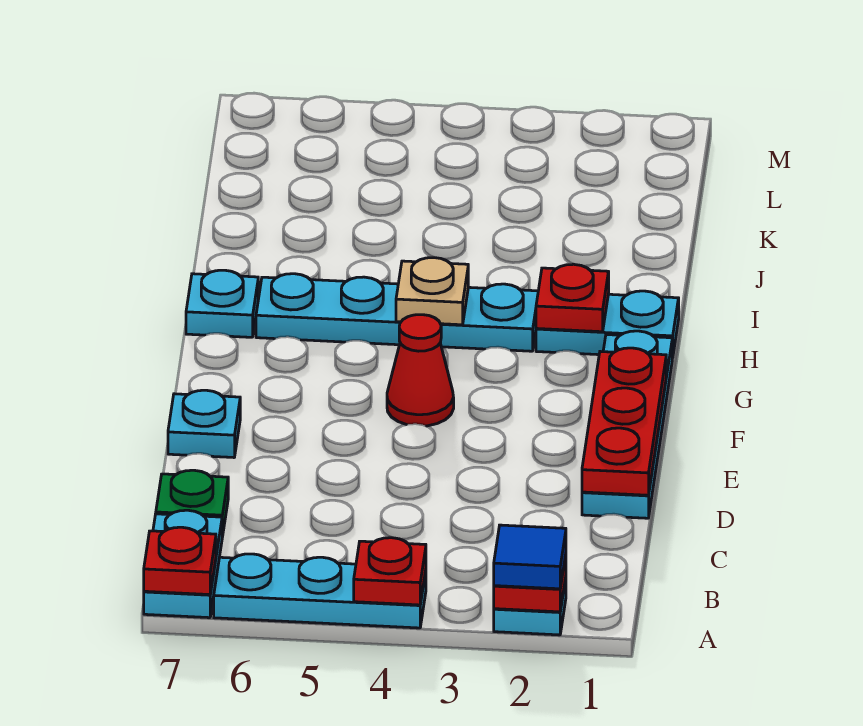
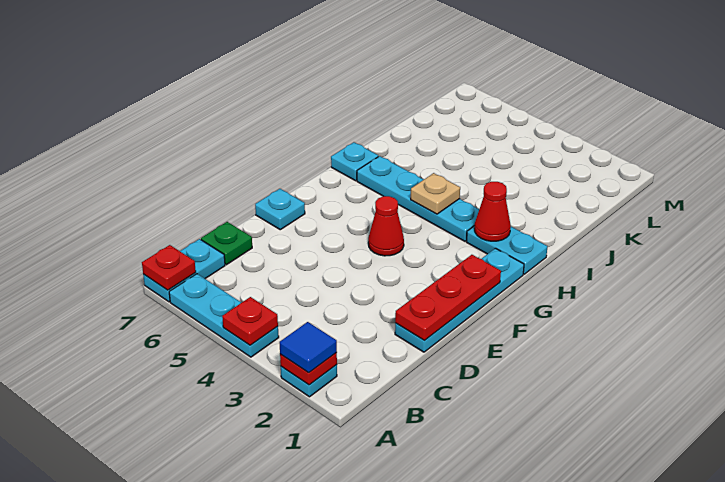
red plate H2 level 2 -> red cone H2 level 2

